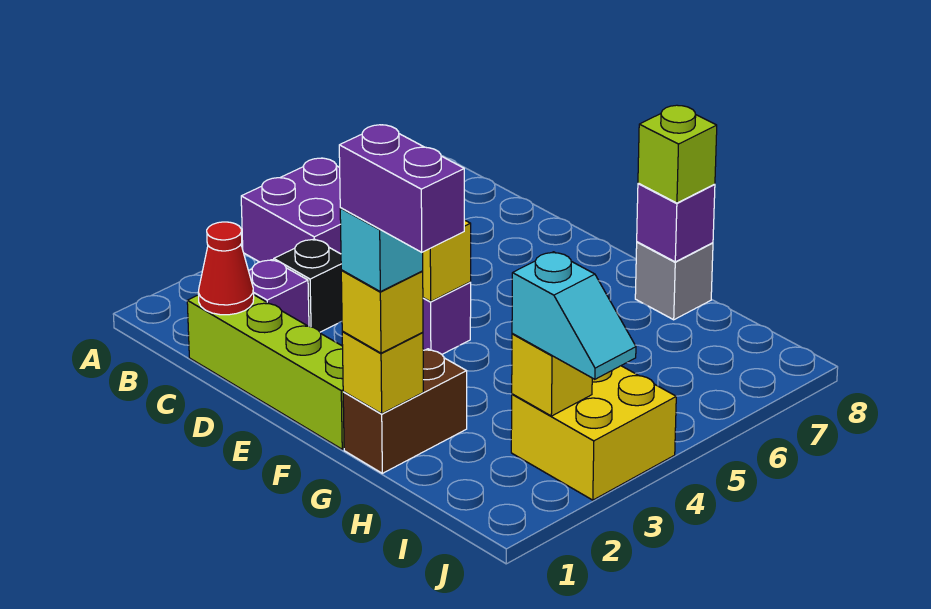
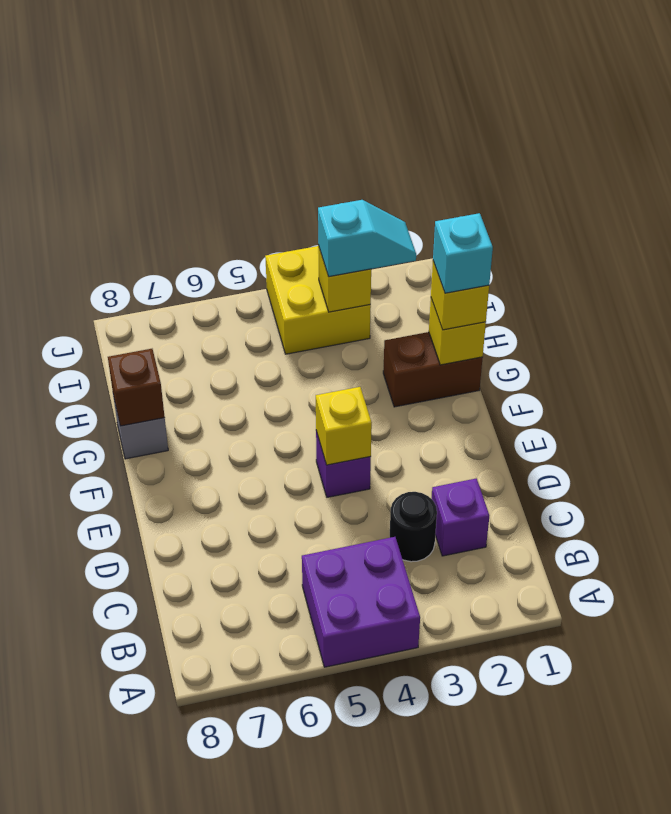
lime brick C1:F1 level 1 -> none
red cone C1 level 2 -> none
black brick C3 level 1 -> black round brick C3 level 1
purple brick G1:H1 level 5 -> none
purple brick G8 level 2 -> brown brick G8 level 2
lime brick G8 level 3 -> none
cyan slope I3:J3 level 3 top I -> cyan slope I2:I3 level 3 top 3

